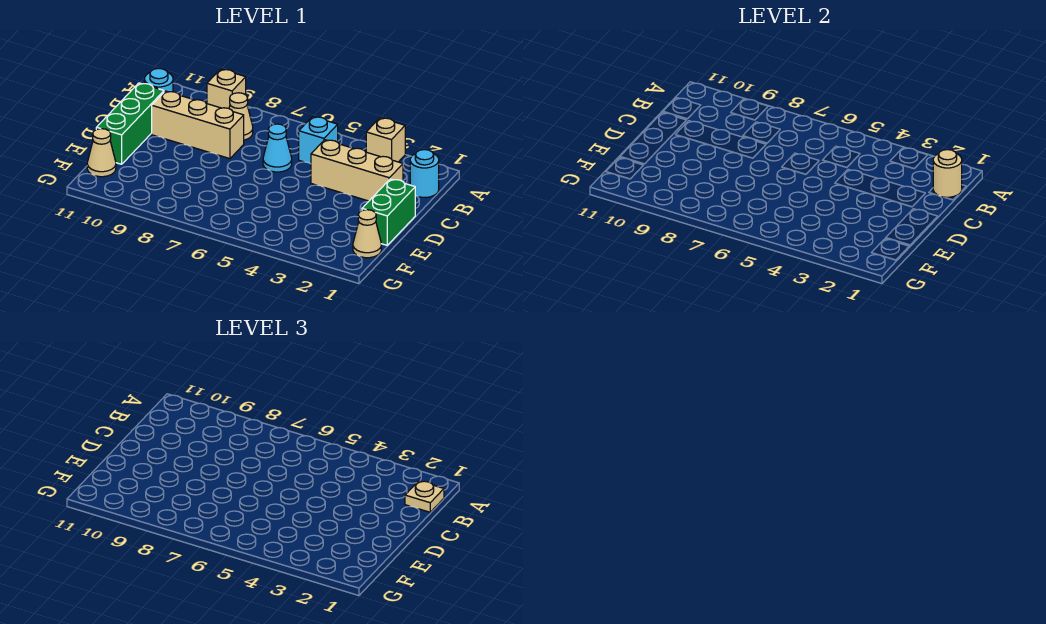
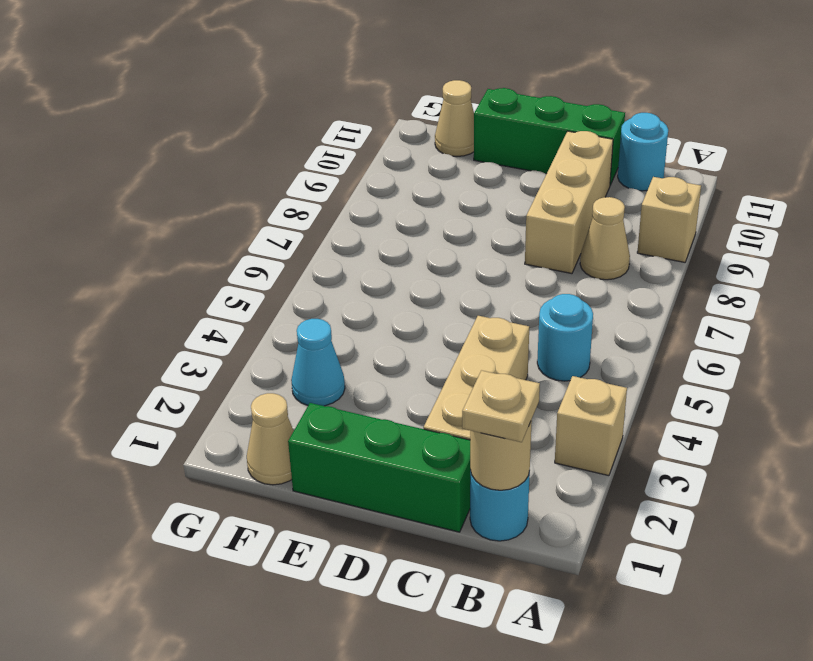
cyan brick B5 level 1 -> cyan round brick B5 level 1
cyan cone C6 level 1 -> cyan cone F3 level 1
green brick D1:E1 level 1 -> green brick C1:E1 level 1

